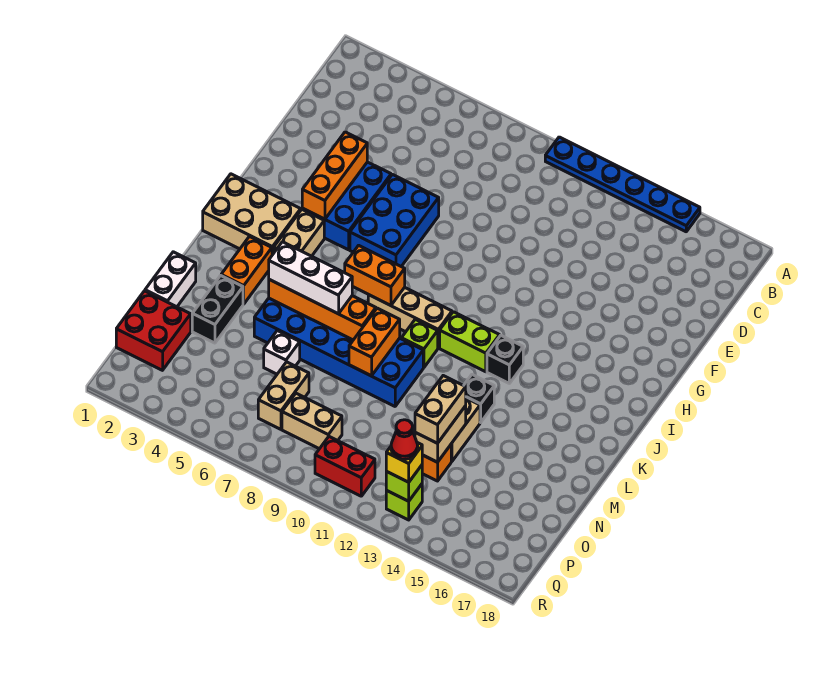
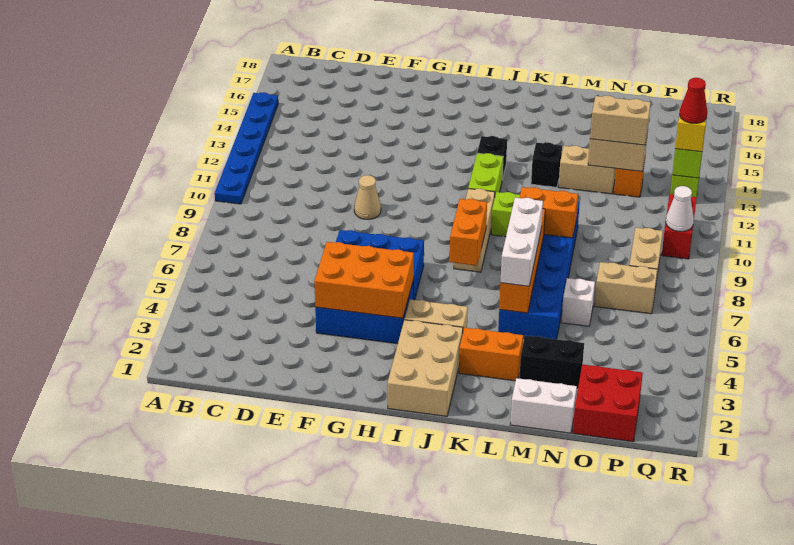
orange brick F4:H4 level 2 -> orange brick F4:H5 level 2
none -> tan cone F10 level 1
none -> white cone Q10 level 2

